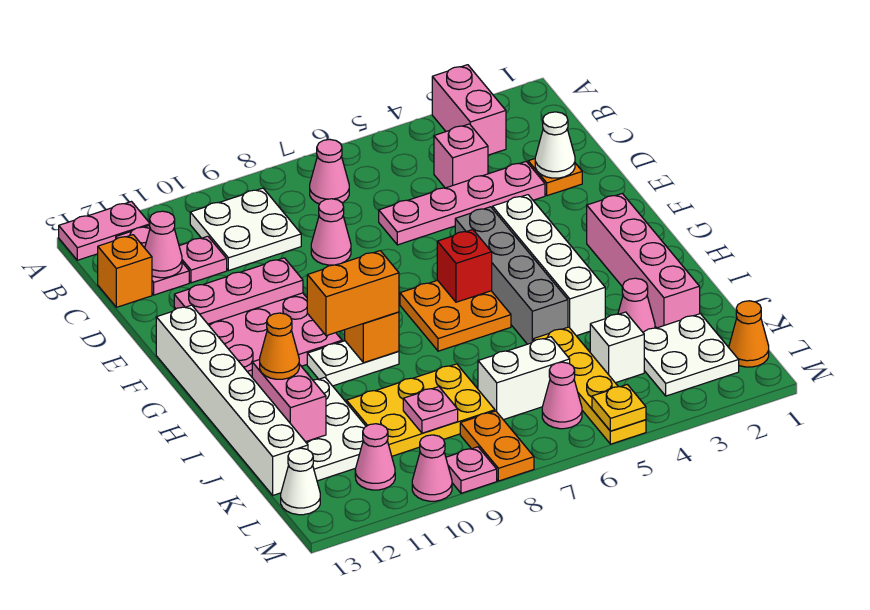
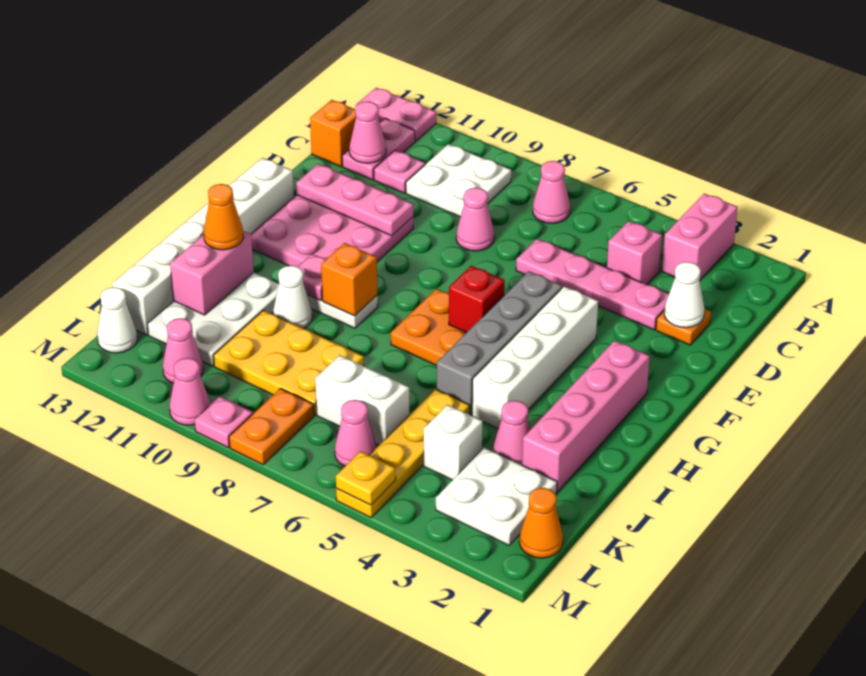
orange brick H9:H10 level 3 -> none
none -> white cone I10 level 1
pink plate K9 level 2 -> pink plate H10 level 2

